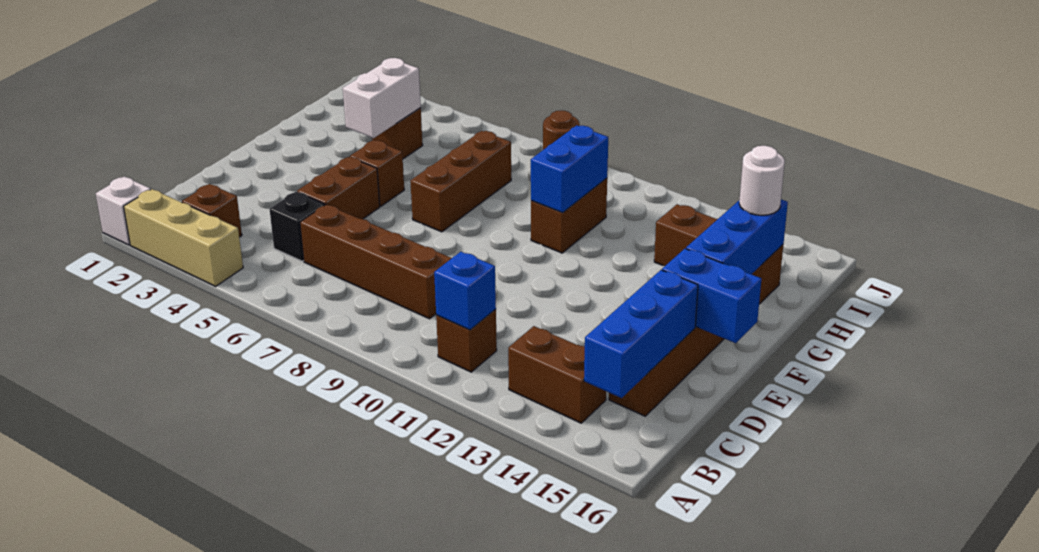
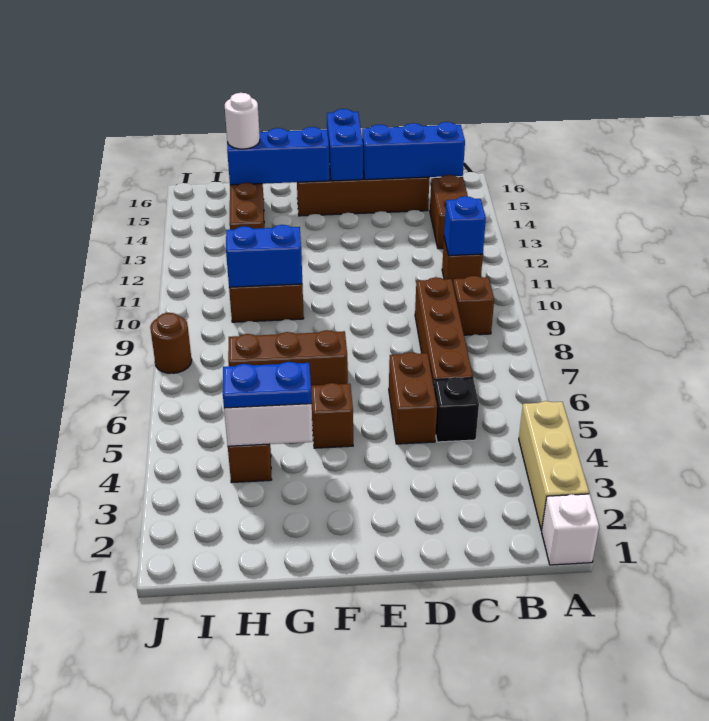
brown brick B3 level 1 -> brown brick B9 level 1
brown brick D5:E5 level 1 -> brown brick D5:D6 level 1
none -> blue plate G4:H4 level 3

